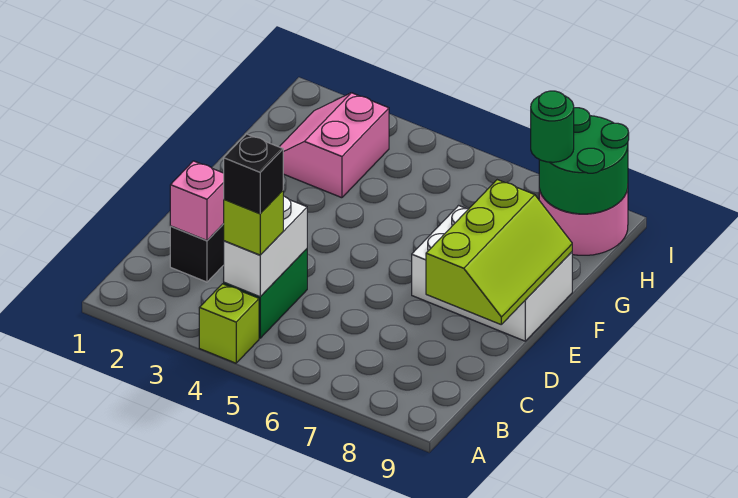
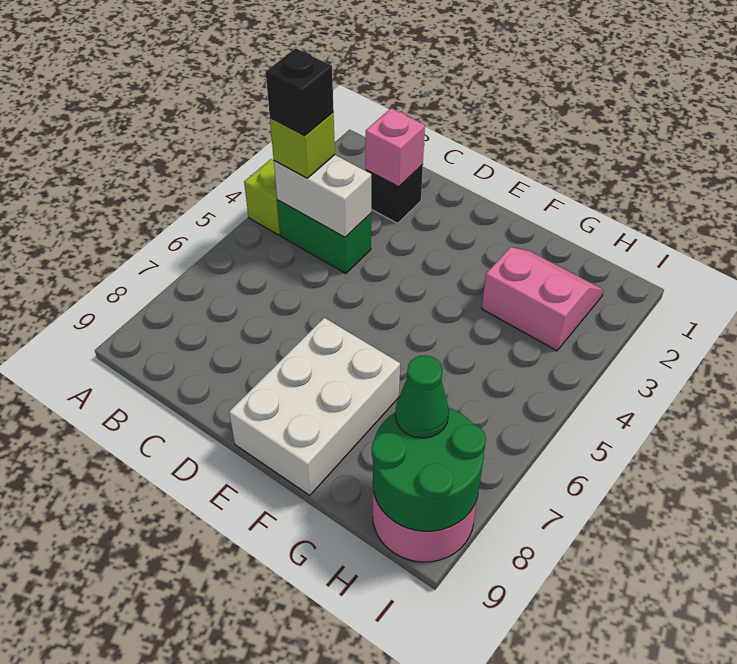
lime slope D8:F9 level 2 top 8 -> none
green round brick H8 level 3 -> green cone H8 level 3

